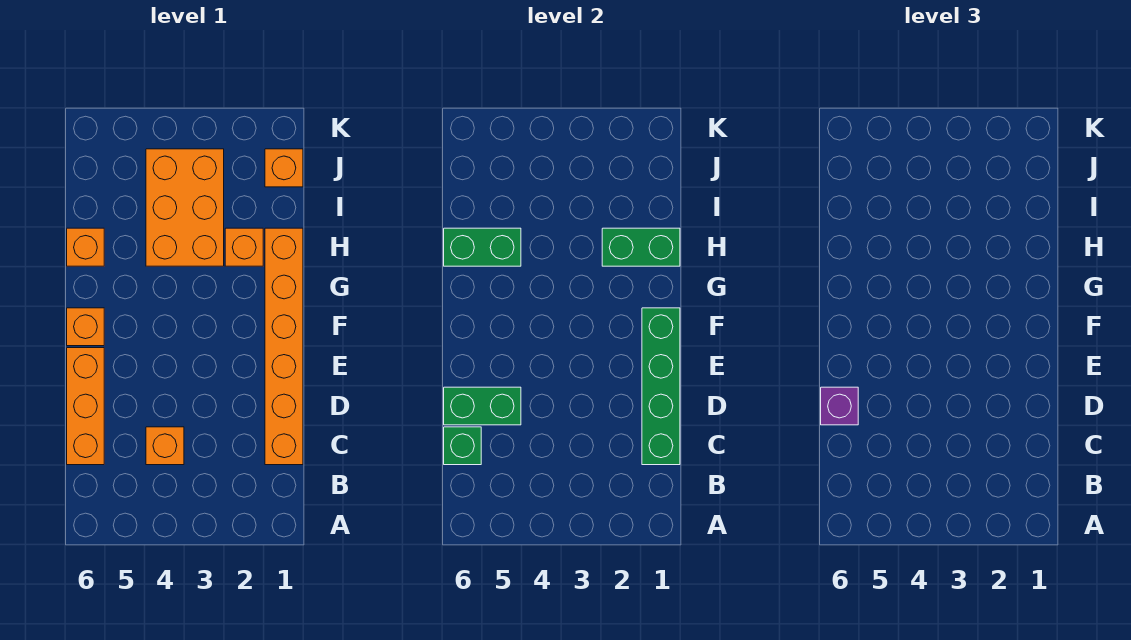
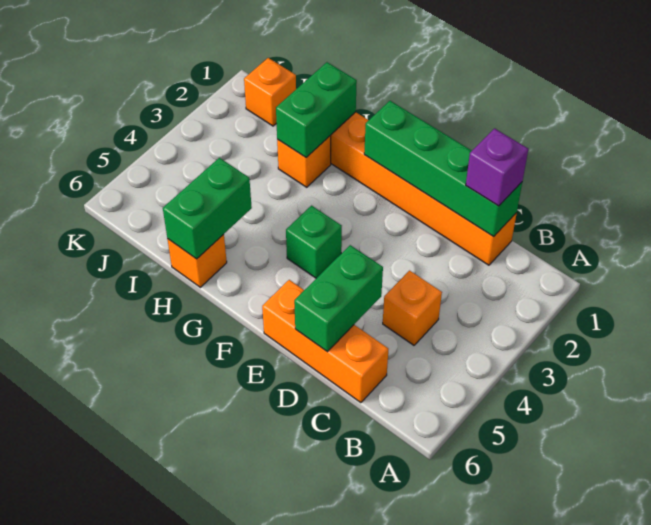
green brick C6 level 2 -> green brick F4 level 1
purple brick D6 level 3 -> purple brick C1 level 3
orange brick F6 level 1 -> none
orange brick H3:J4 level 1 -> none

